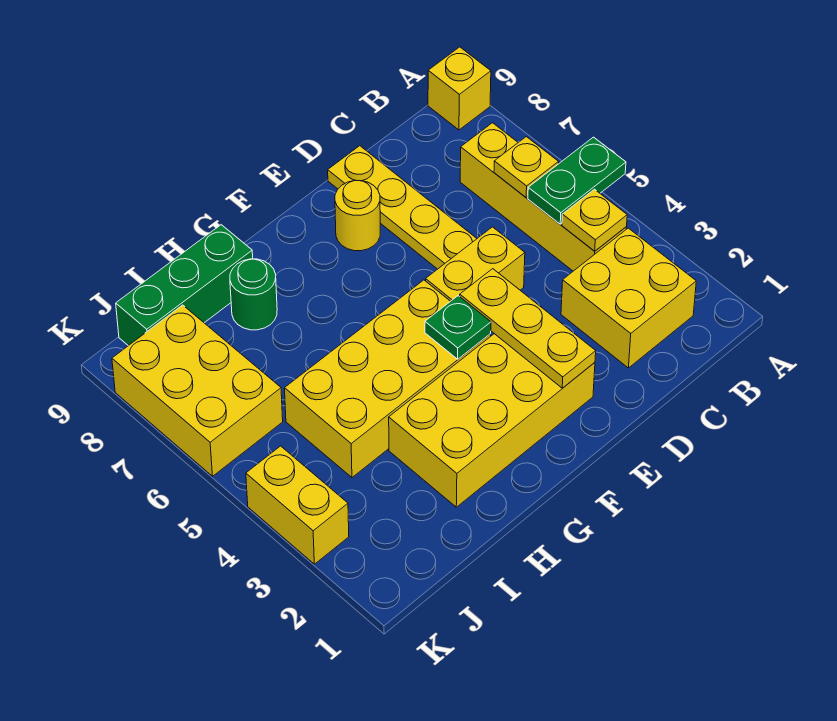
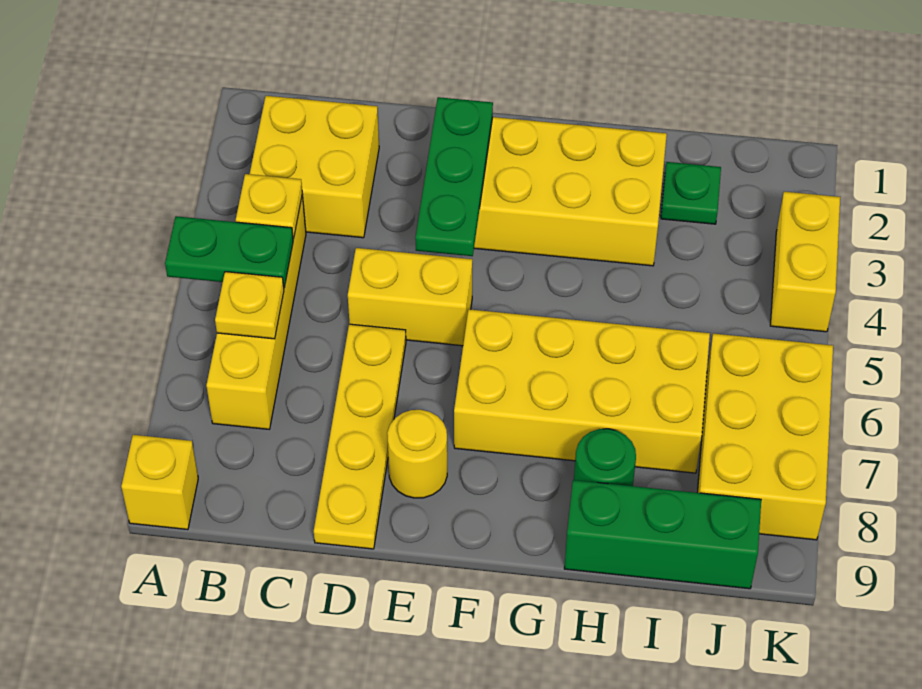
yellow plate E2:E4 level 2 -> green plate E2:E4 level 2
yellow brick F4:I5 level 1 -> yellow brick F6:I7 level 1
green plate F4 level 2 -> green plate I2 level 1

